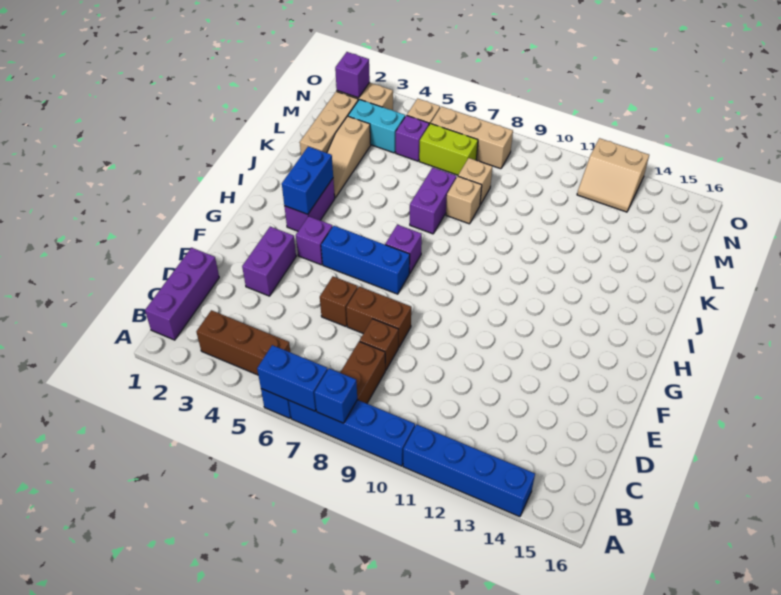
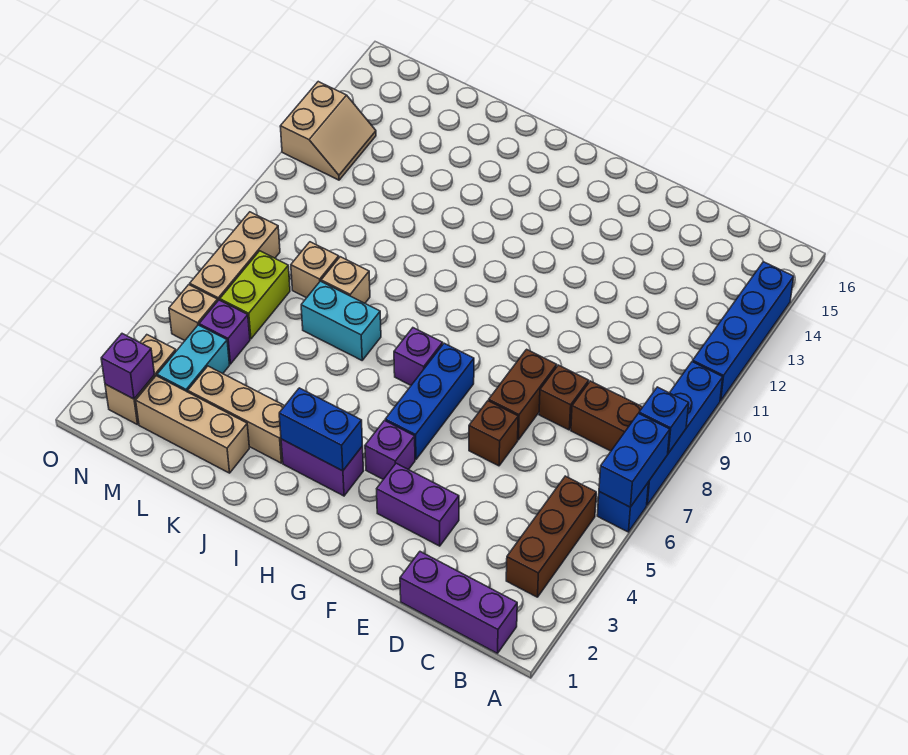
tan slope J3:L3 level 1 top L -> tan brick J3:L3 level 1
purple brick J7:K7 level 1 -> cyan brick J7:K7 level 1

